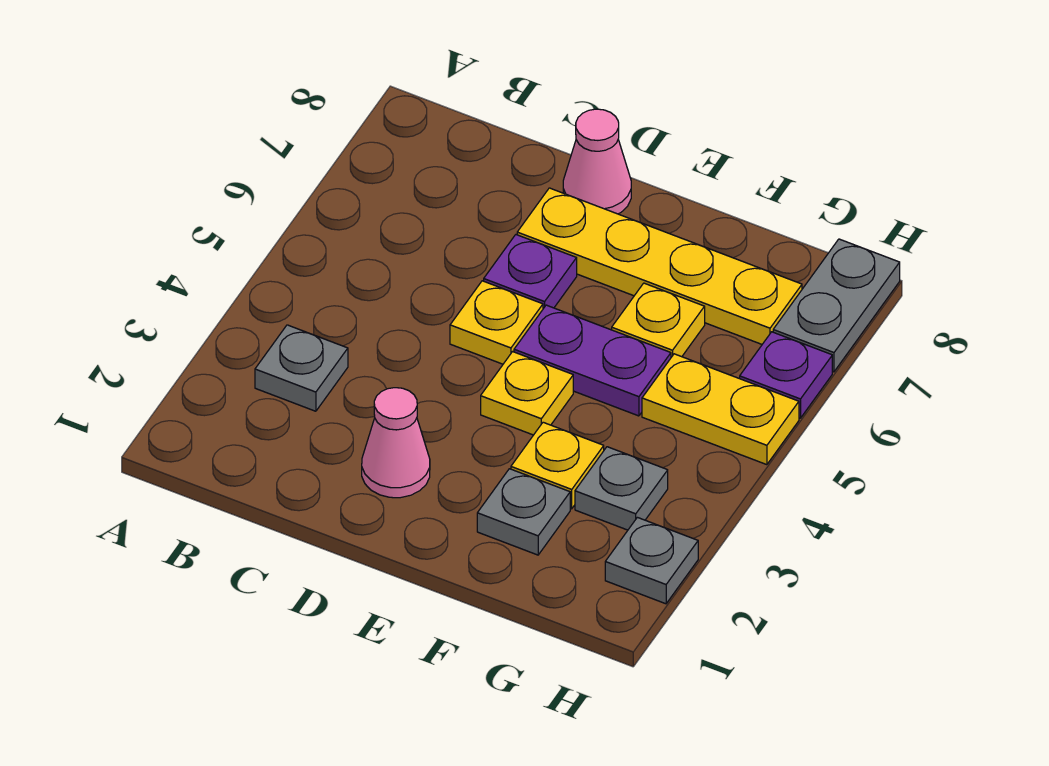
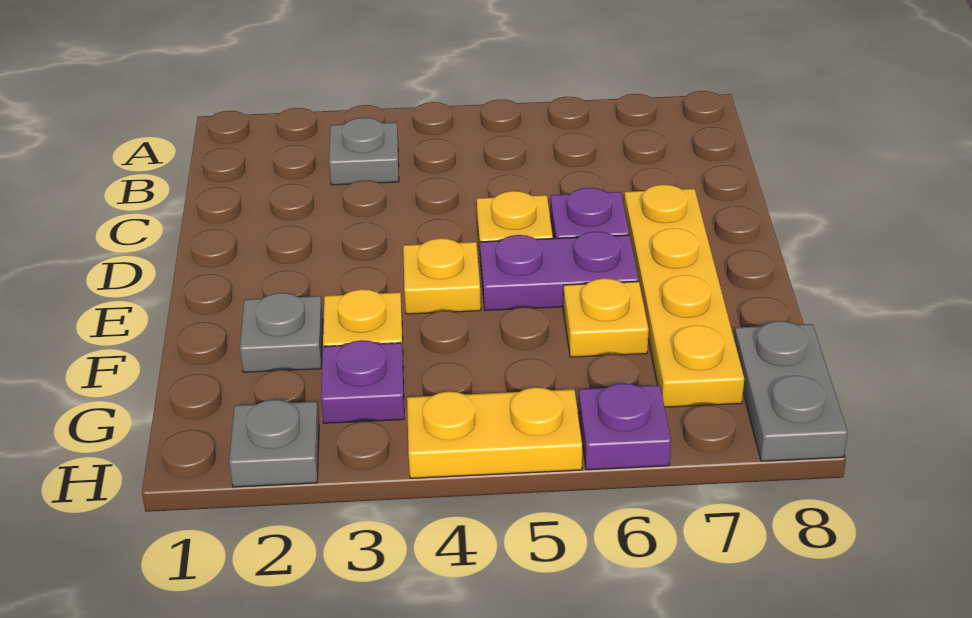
pink cone D2 level 1 -> none
pink cone D8 level 1 -> none
purple plate E5:F5 level 1 -> purple plate E5:E6 level 1
grey plate G3 level 1 -> purple plate G3 level 1
yellow plate G5:H5 level 1 -> yellow plate H4:H5 level 1
grey plate H7:H8 level 1 -> grey plate G8:H8 level 1

